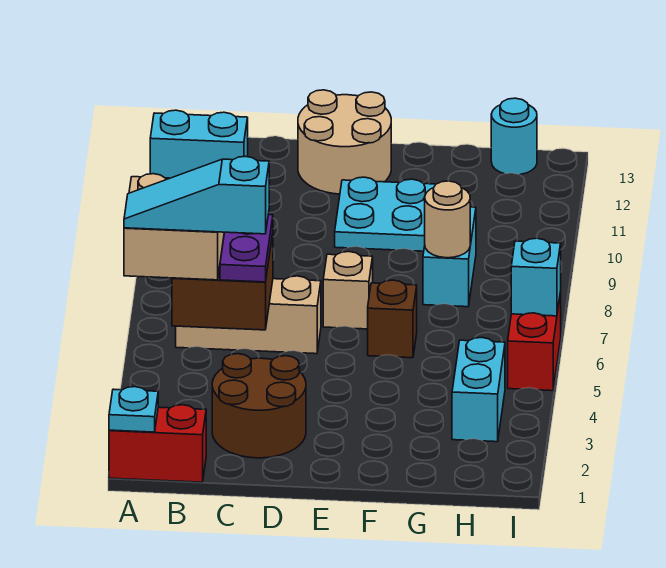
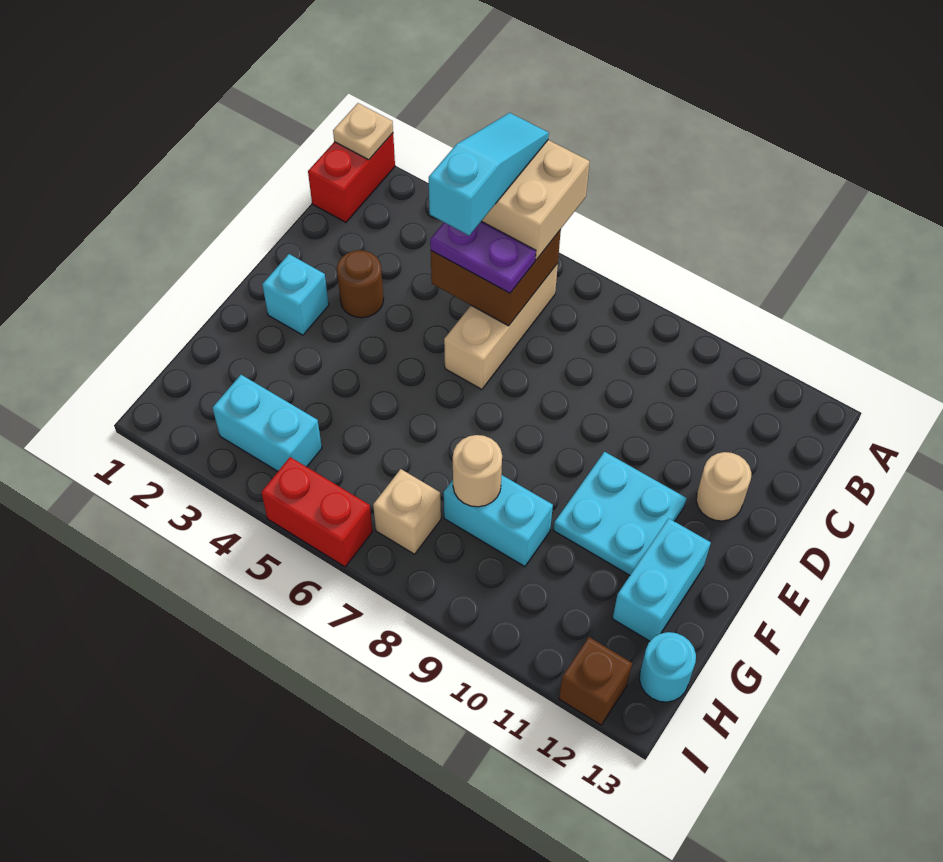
cyan plate A1 level 2 -> tan plate A1 level 2
cyan brick A12:B12 level 1 -> cyan brick F12:G12 level 1
brown round brick C2:D3 level 1 -> brown round brick D3 level 1
tan round brick D12:E13 level 1 -> tan round brick D12 level 1
tan brick E7 level 1 -> tan brick H7 level 1
brown brick F6 level 1 -> brown brick I12 level 1
cyan brick I6 level 2 -> cyan brick E2 level 1

